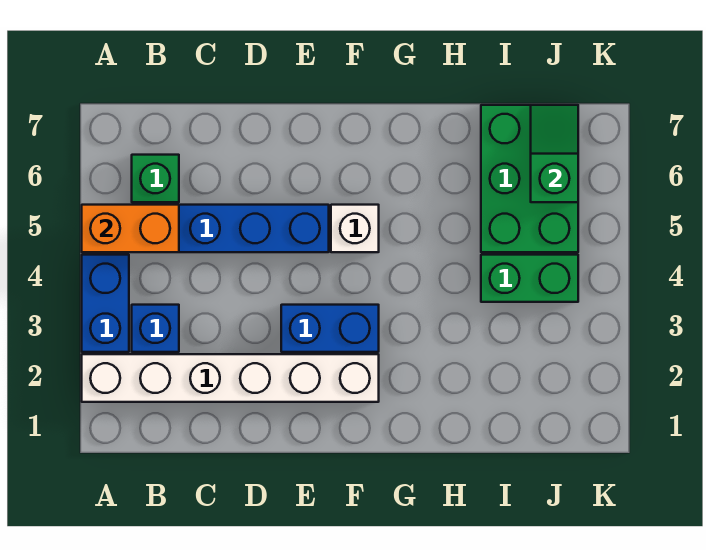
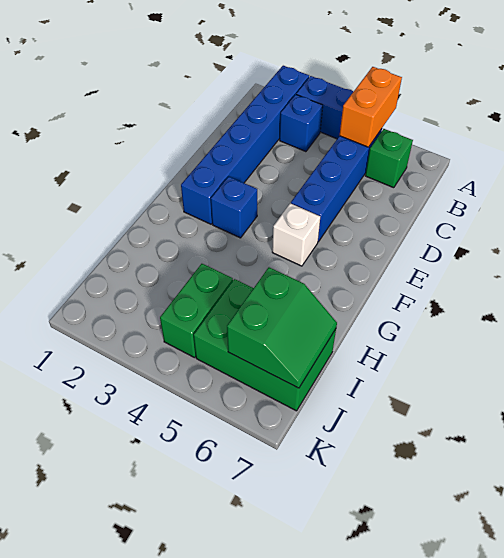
white brick A2:F2 level 1 -> blue brick A2:F2 level 1
blue brick E3:F3 level 1 -> blue brick F3 level 1
green slope J6:J7 level 2 top 6 -> green slope I6:J7 level 2 top 6

